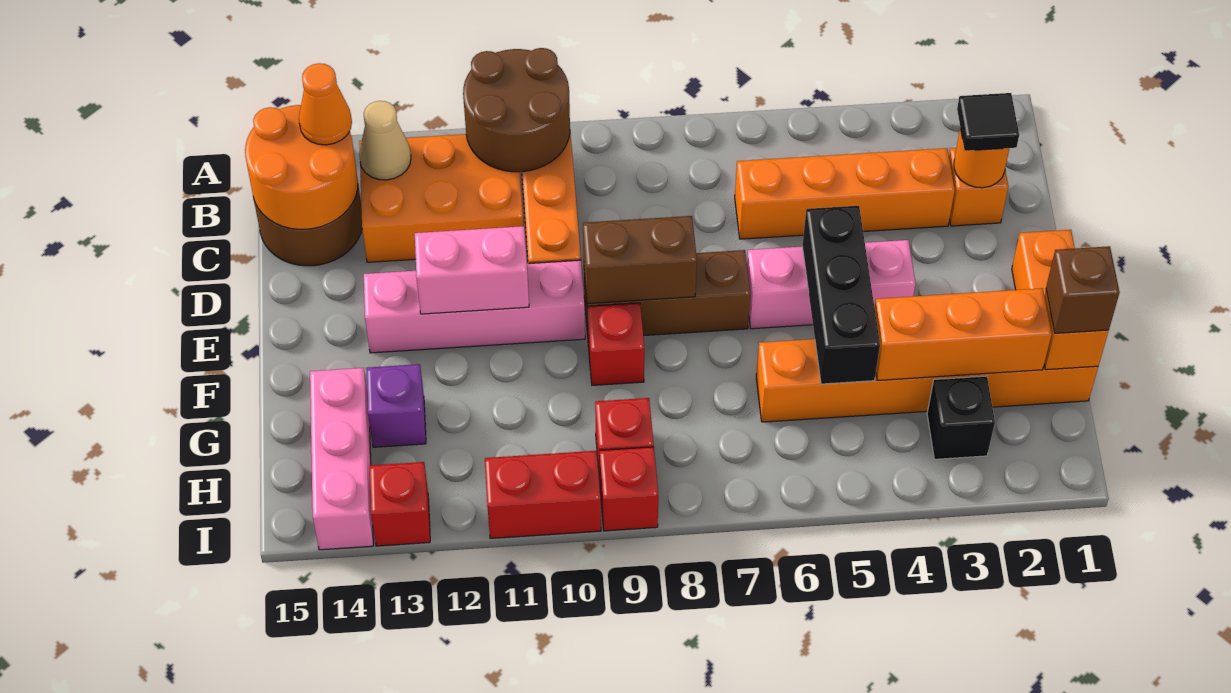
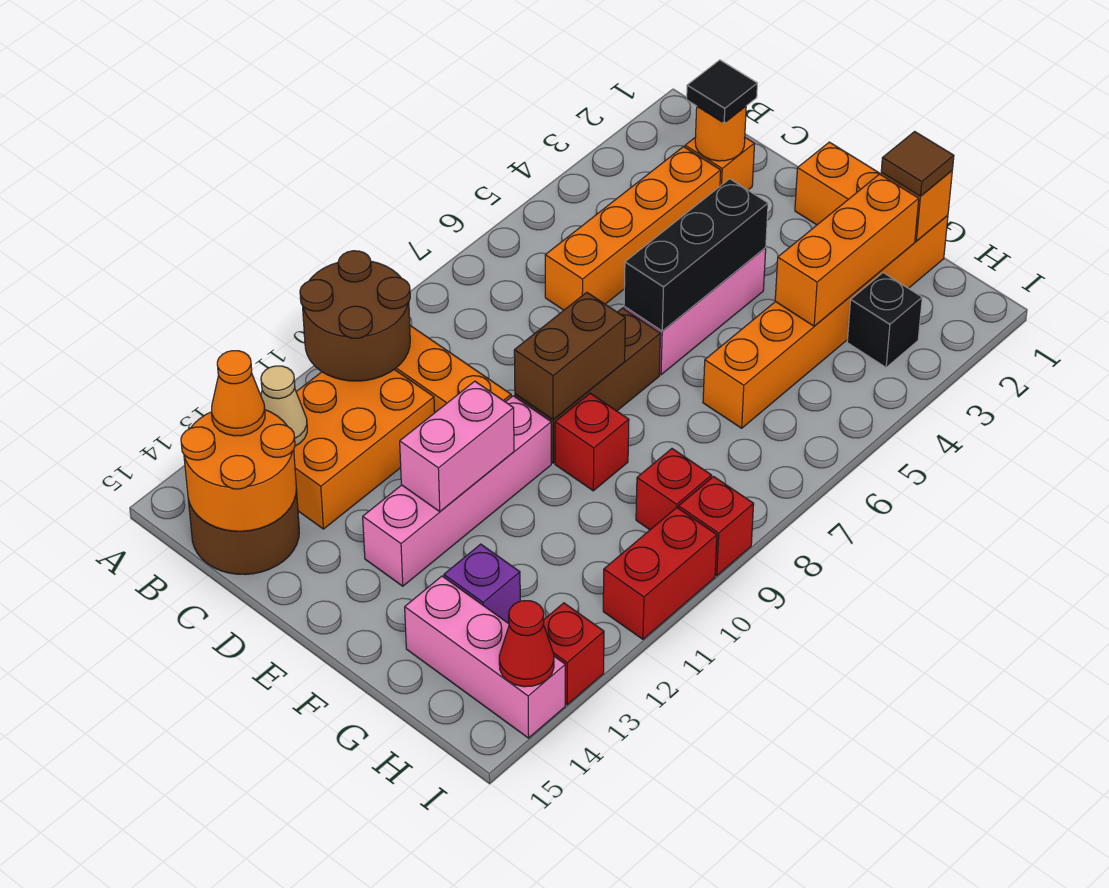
black brick E5:G5 level 2 -> black brick E4:E6 level 2
brown brick G1 level 3 -> brown tile G1 level 3
none -> red cone I14 level 2

